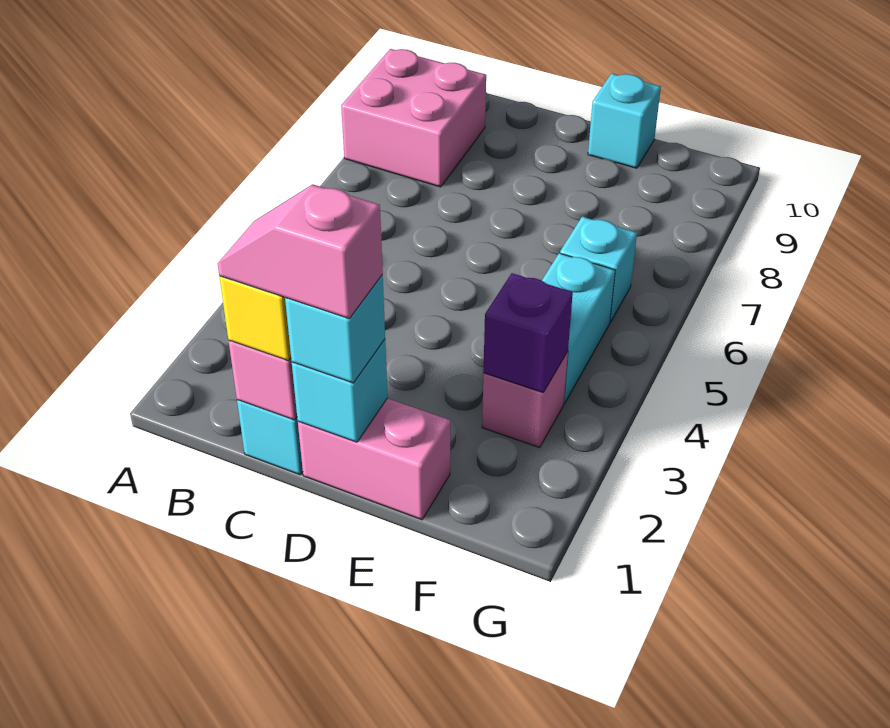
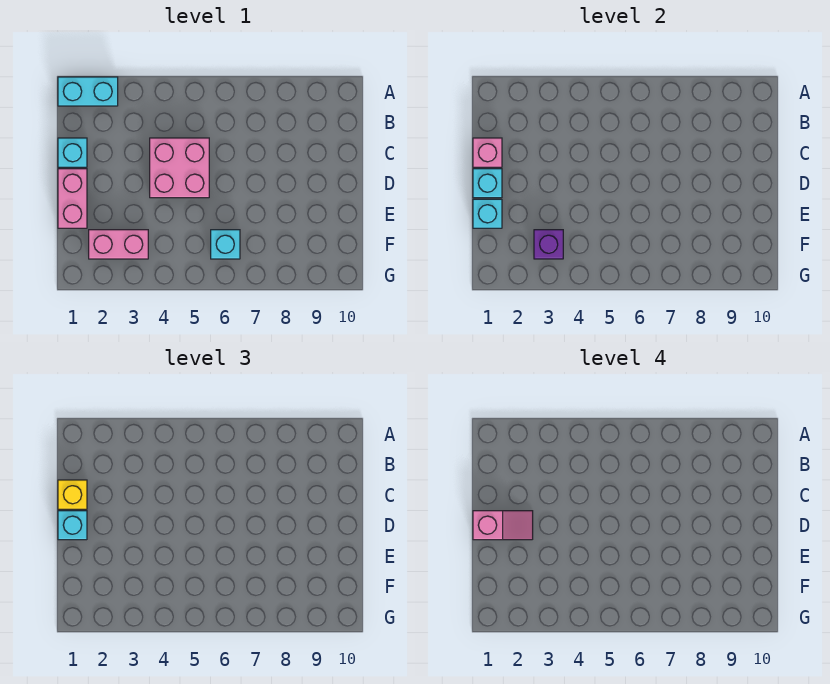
pink brick A8:B9 level 1 -> pink brick C4:D5 level 1
pink slope C1:D1 level 4 top D -> pink slope D1:D2 level 4 top 1
cyan brick E10 level 1 -> cyan brick E1 level 2
pink brick F3 level 1 -> pink brick F2:F3 level 1
cyan brick F4:F5 level 1 -> cyan brick A1:A2 level 1

